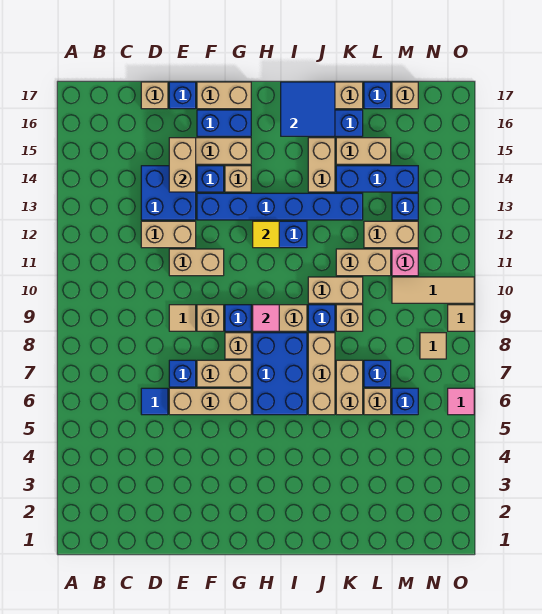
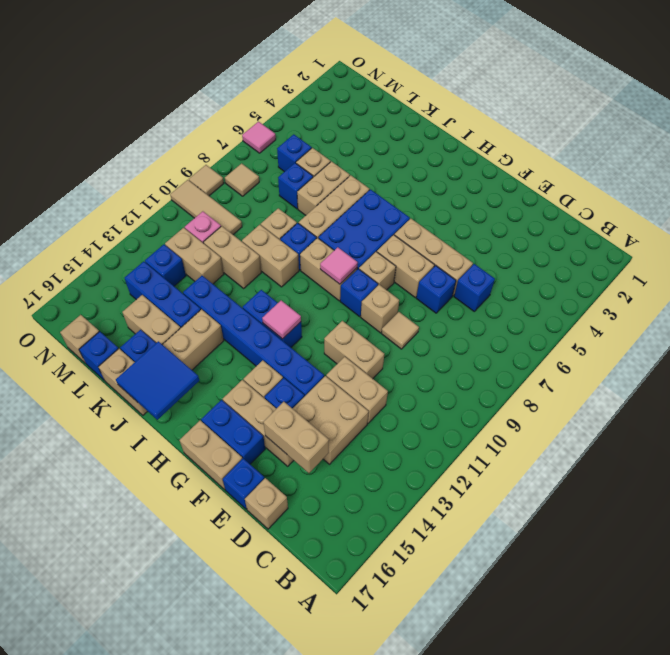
blue tile D6 level 1 -> blue brick D6 level 1
blue brick D13:E14 level 1 -> tan brick D13:E14 level 1
tan brick E14:E15 level 2 -> tan brick D15:E15 level 2
yellow tile H12 level 2 -> pink tile H12 level 2

